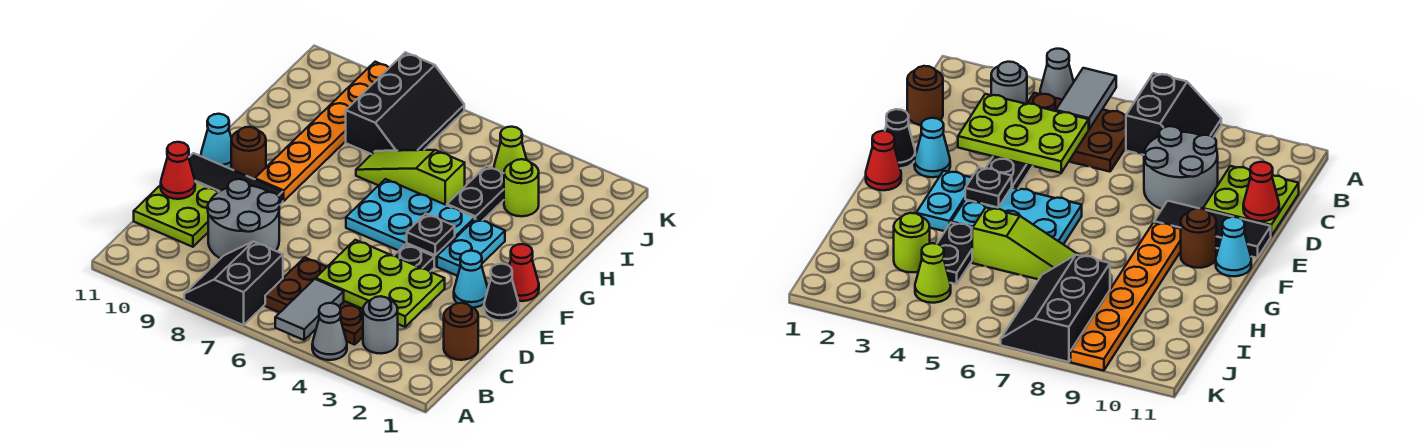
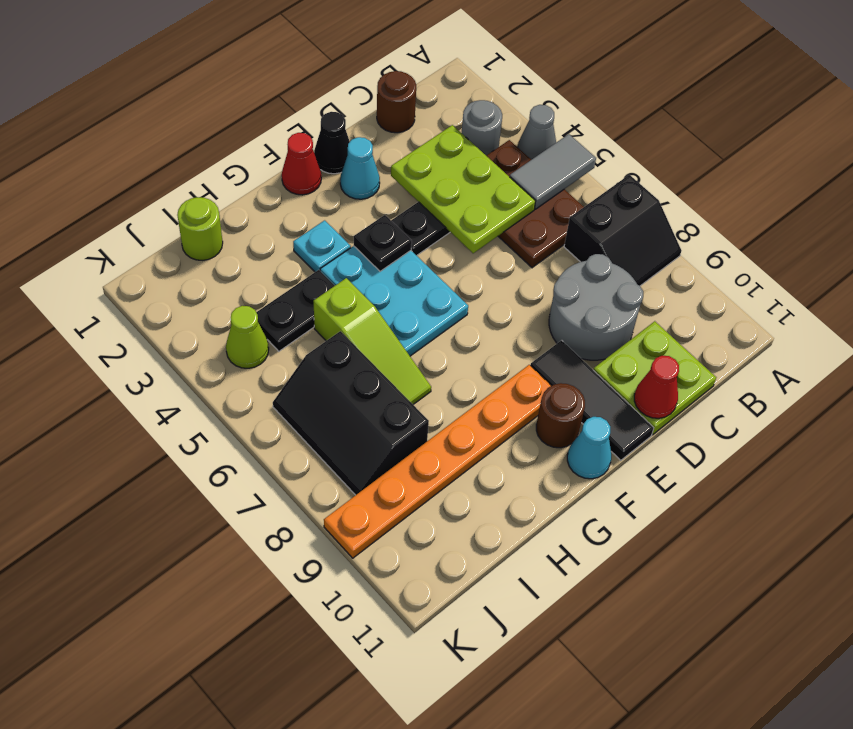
cyan plate F3:G3 level 1 -> cyan plate G3 level 1
lime round brick I3 level 1 -> lime round brick I1 level 1
black slope I7:K8 level 1 top 8 -> black slope I6:J8 level 1 top I

